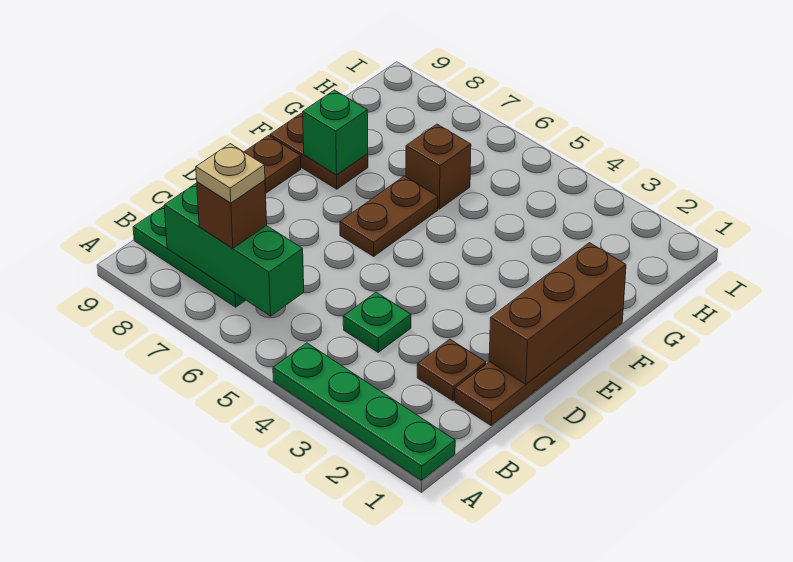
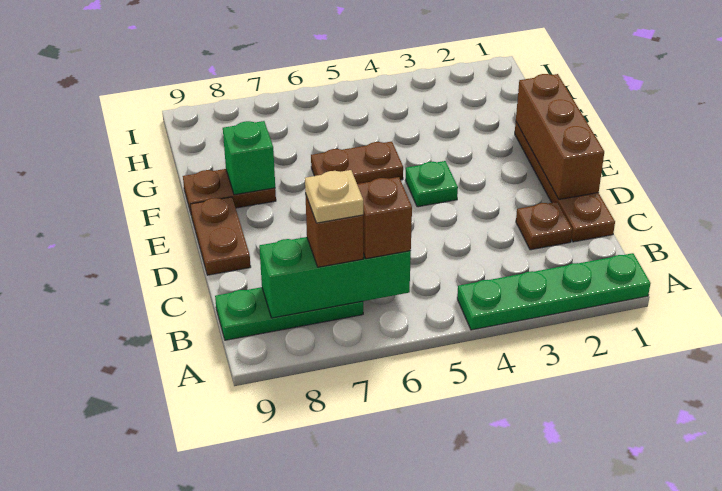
green plate C4 level 1 -> green plate E4 level 1
brown plate E6:F6 level 1 -> brown plate F5:F6 level 1
brown brick G6 level 1 -> brown brick B6 level 3

